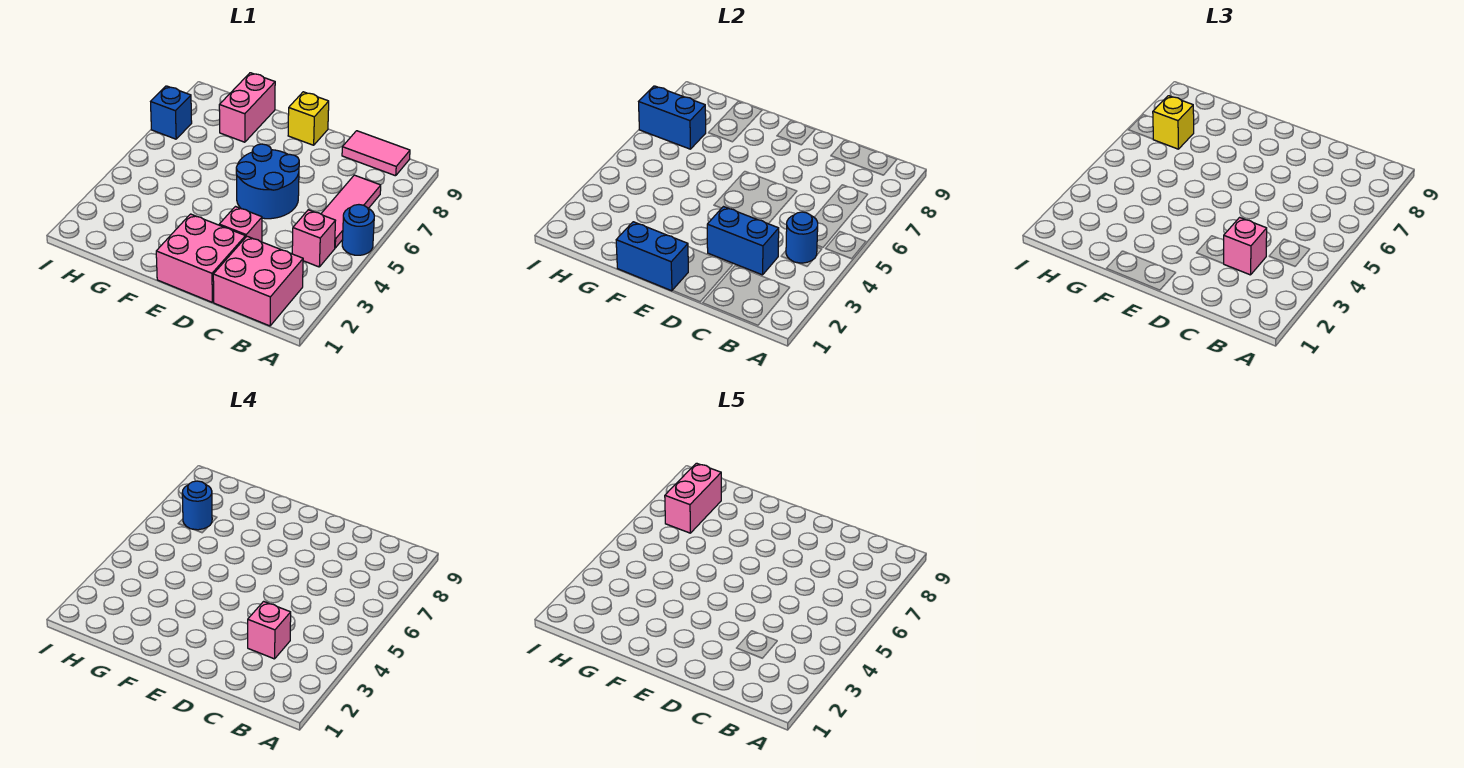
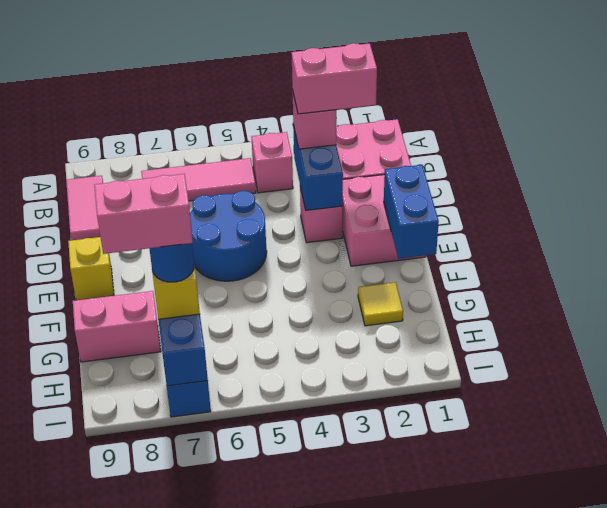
blue round brick A5 level 1 -> none
blue round brick B4 level 2 -> none
pink brick C3 level 4 -> pink brick C2:C3 level 4
none -> yellow tile G2 level 1

